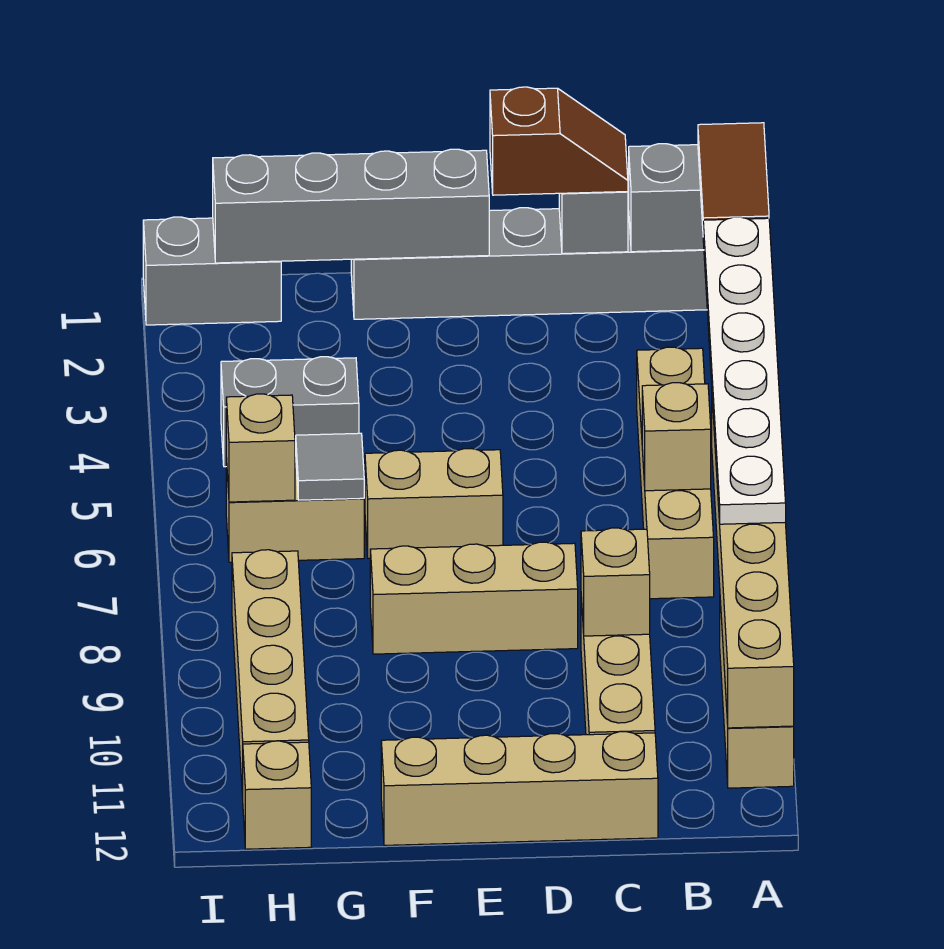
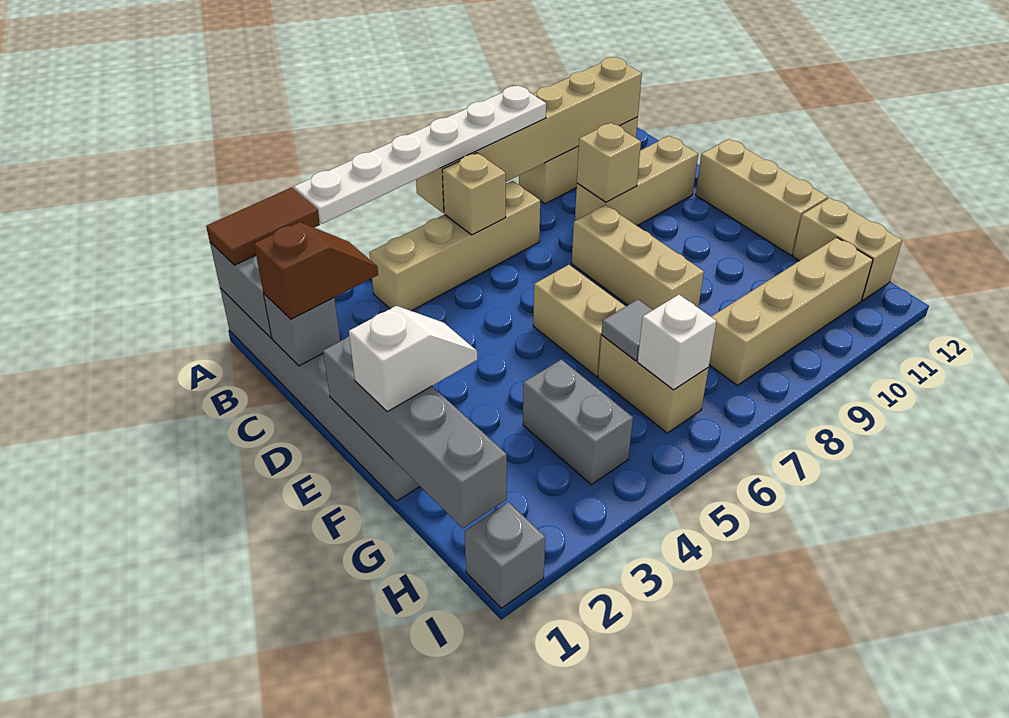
brown slope C1:D1 level 3 top D -> brown slope C1:C2 level 3 top 1
tan brick C12:F12 level 1 -> tan brick D12:F12 level 1
none -> white slope F1:F2 level 3 top 1
grey brick H1:I1 level 1 -> grey brick I1 level 1
tan brick H6 level 2 -> white brick H6 level 2
tan brick H12 level 1 -> tan brick G12:H12 level 1

